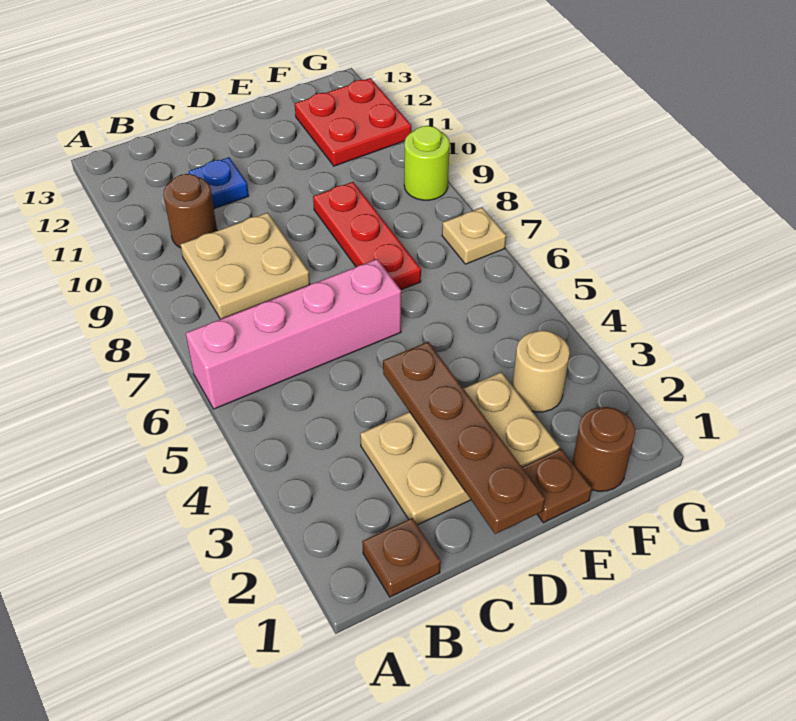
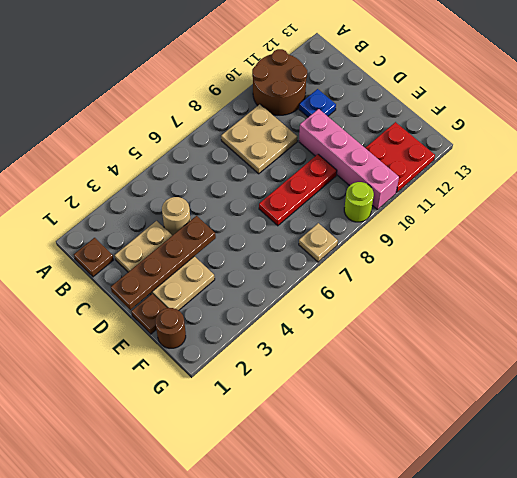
pink brick A6:D6 level 1 -> pink brick D10:G10 level 1
brown round brick B10 level 1 -> brown round brick A10:B11 level 1
tan round brick F3 level 1 -> tan round brick C4 level 1

